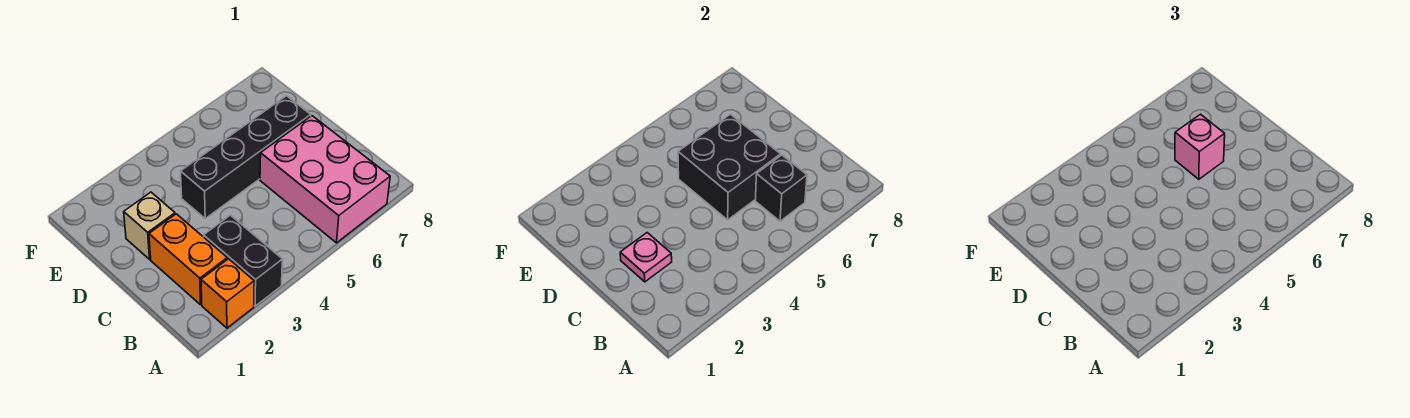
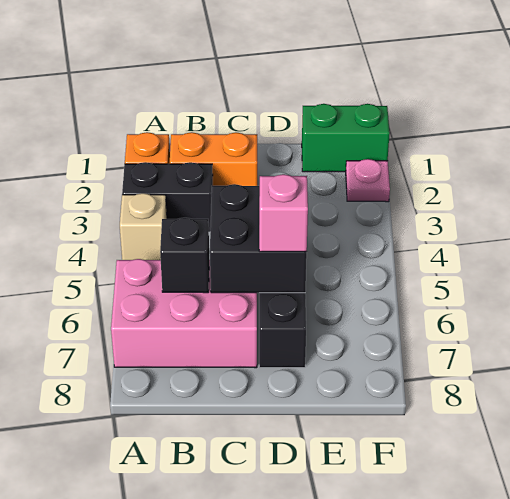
pink plate C2 level 2 -> pink plate F2 level 1
tan brick D2 level 1 -> tan brick A4 level 1
none -> green brick E1:F1 level 1

